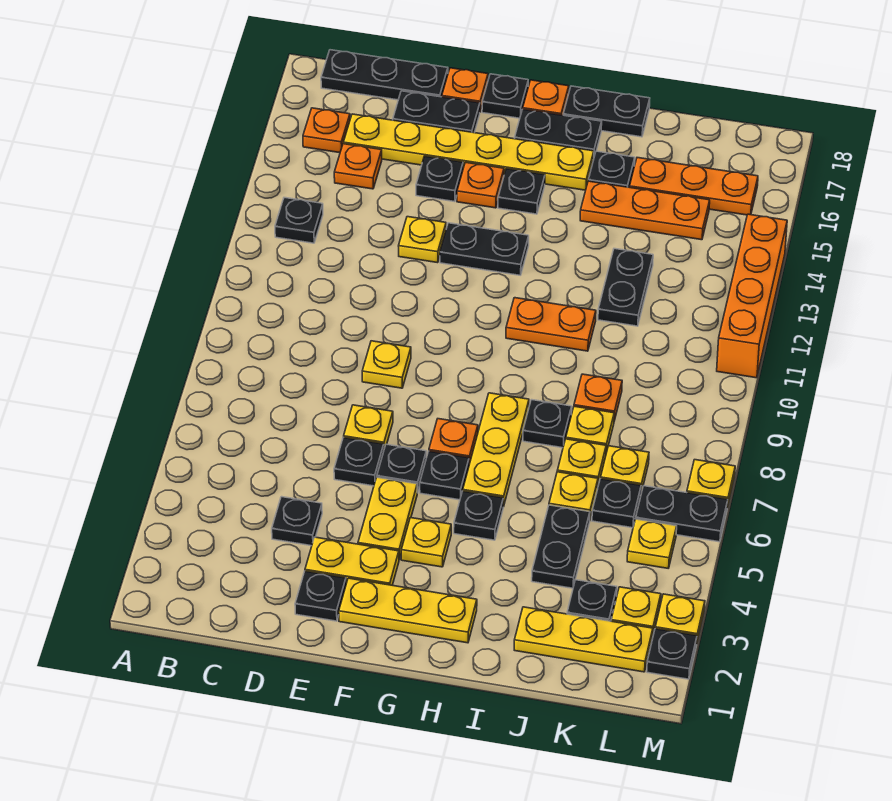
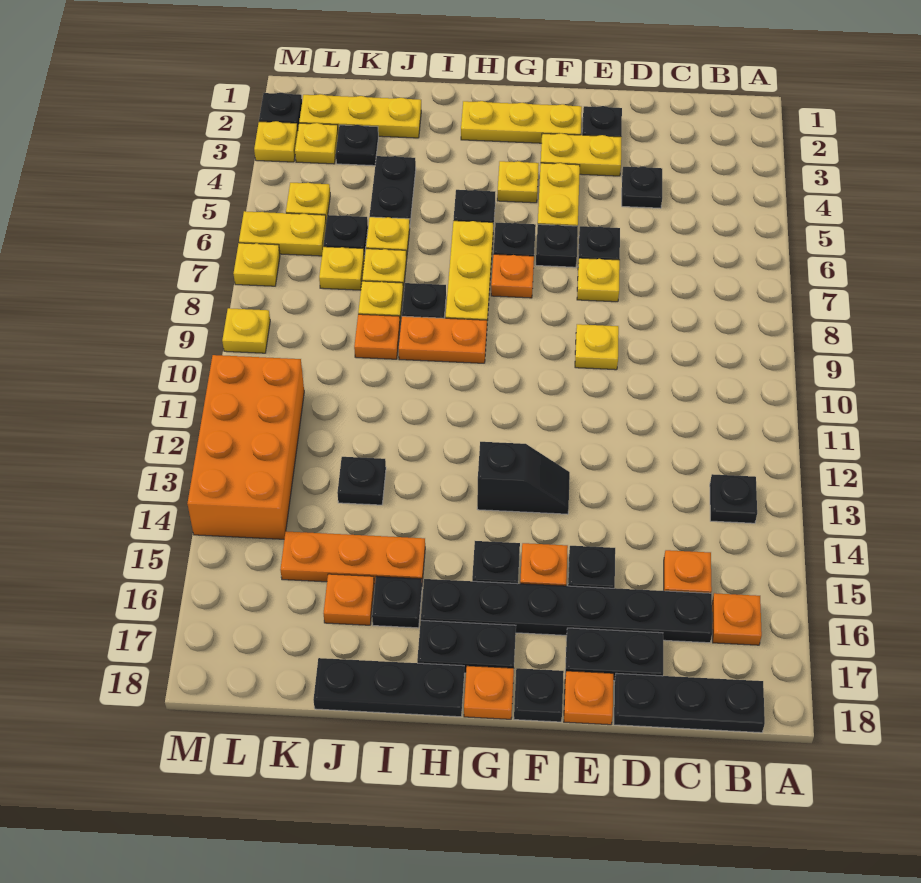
yellow plate C16:H16 level 1 -> black plate C16:H16 level 1
yellow plate E13 level 1 -> yellow plate M9 level 1
black plate F13:G13 level 1 -> black slope F13:G13 level 1 top G
orange plate H11:I11 level 1 -> orange plate H9:I9 level 1
black plate H18:I18 level 1 -> black plate H18:J18 level 1
black plate J12:J13 level 1 -> black plate J13 level 1
orange plate J16:L16 level 1 -> orange plate J16 level 1
black plate L6:M6 level 1 -> yellow plate L6:M6 level 1
orange brick M11:M14 level 1 -> orange brick L11:M14 level 1

